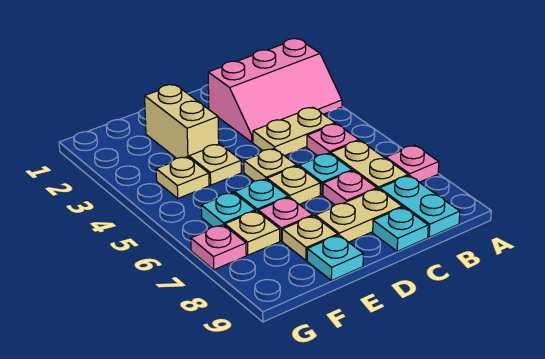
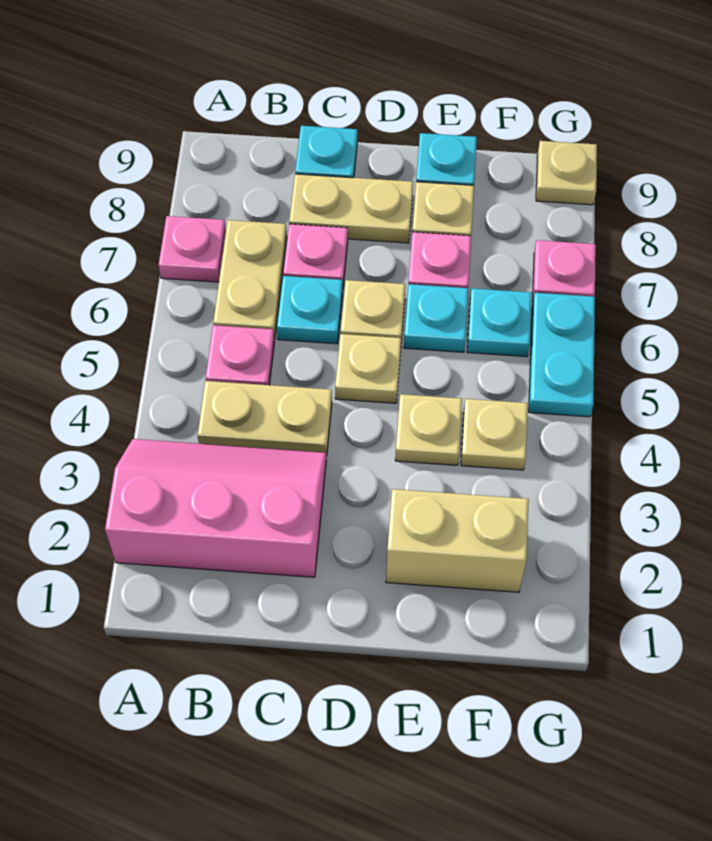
cyan plate B8:B9 level 1 -> cyan plate G5:G6 level 1
tan brick E2:E3 level 1 -> tan brick E2:F2 level 1
tan plate F7 level 1 -> tan plate G9 level 1

